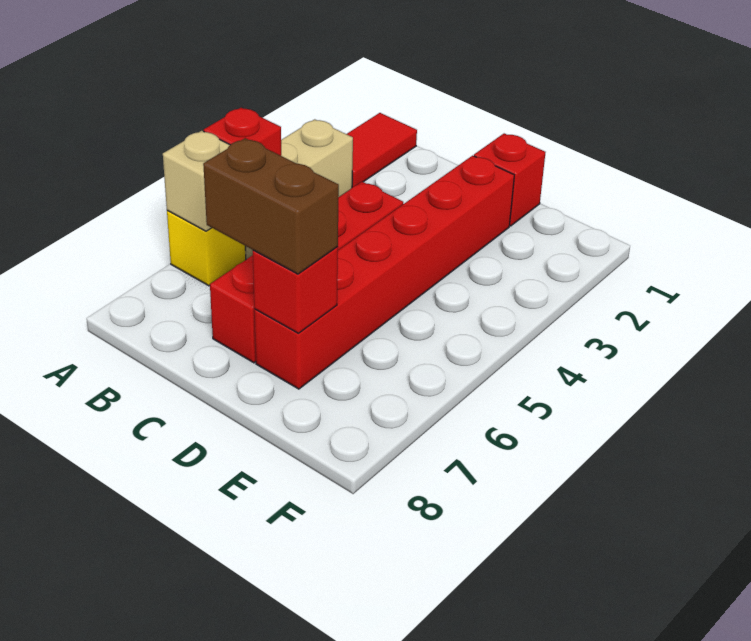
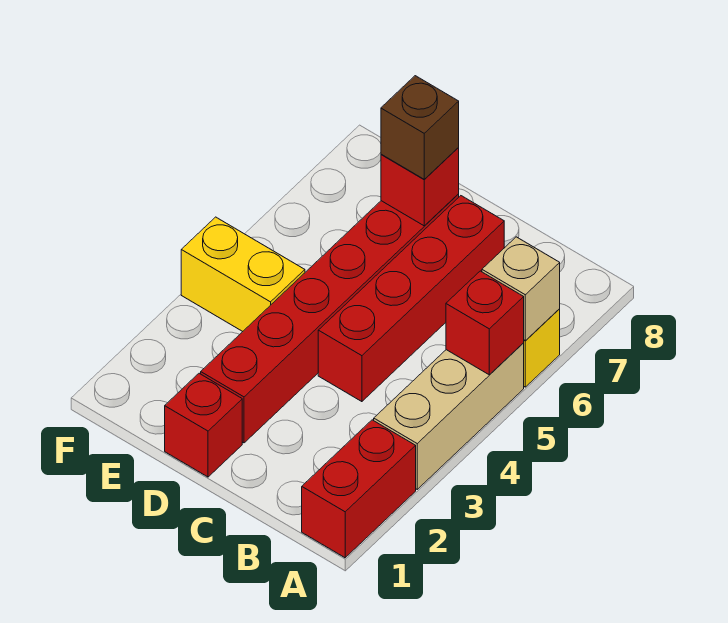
red tile A1:A2 level 1 -> red brick A1:A2 level 1
brown brick C7:D7 level 3 -> brown brick D7 level 3
none -> yellow brick E4:F4 level 1

